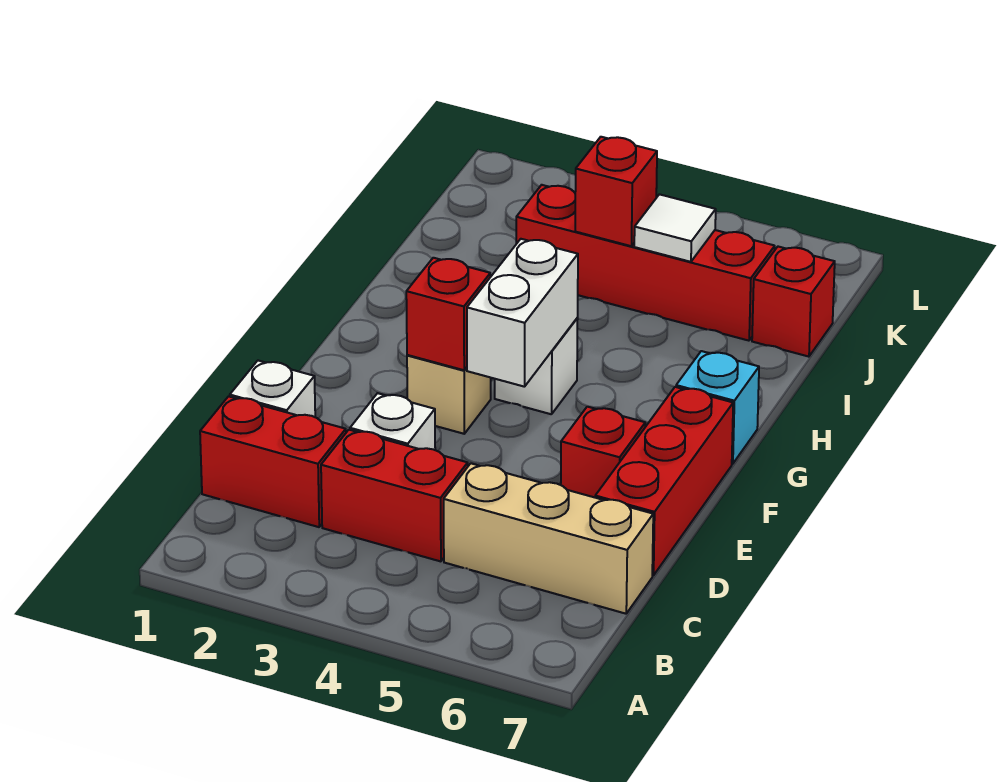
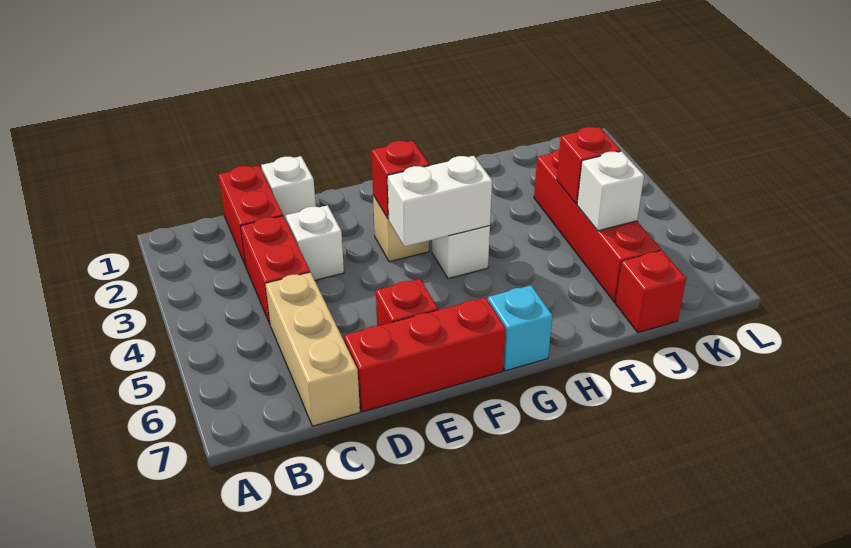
white tile J5 level 2 -> white brick J5 level 2

